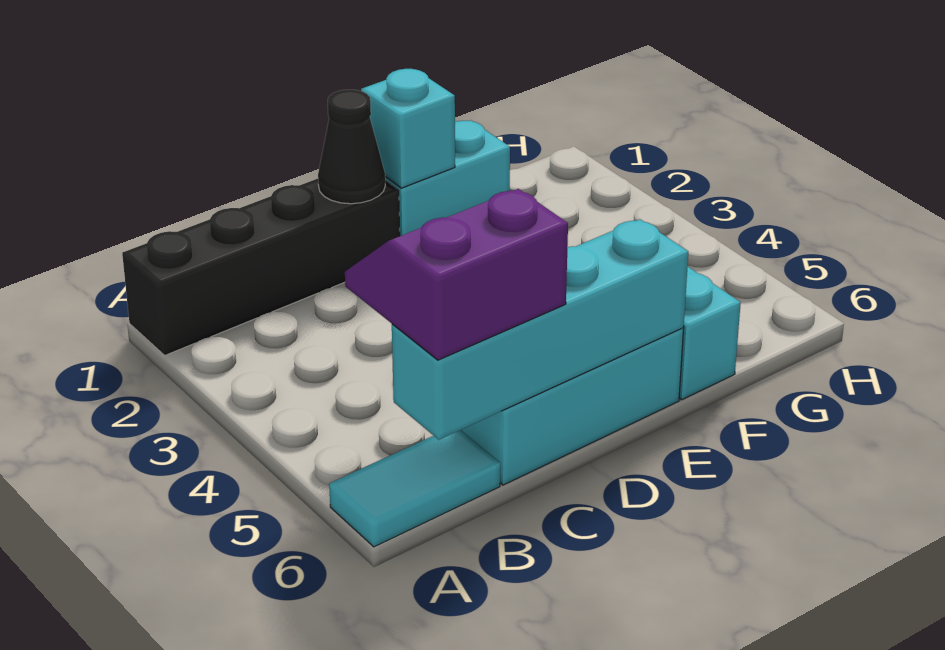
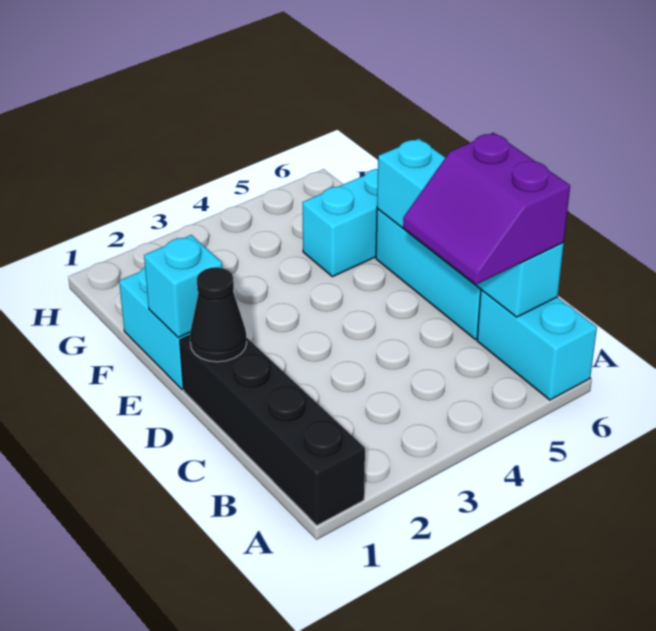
cyan tile A6:B6 level 1 -> cyan brick A6:B6 level 1

